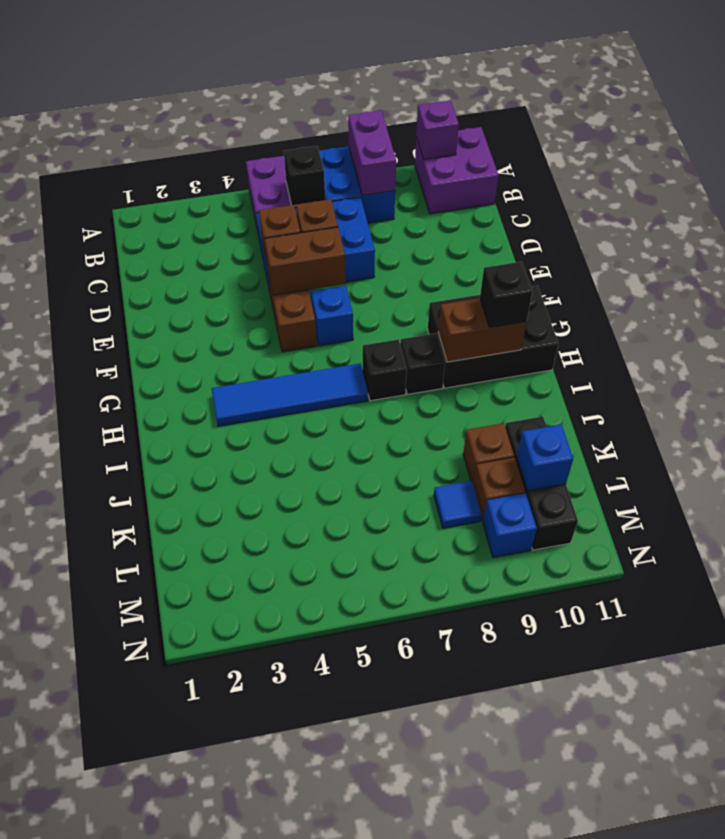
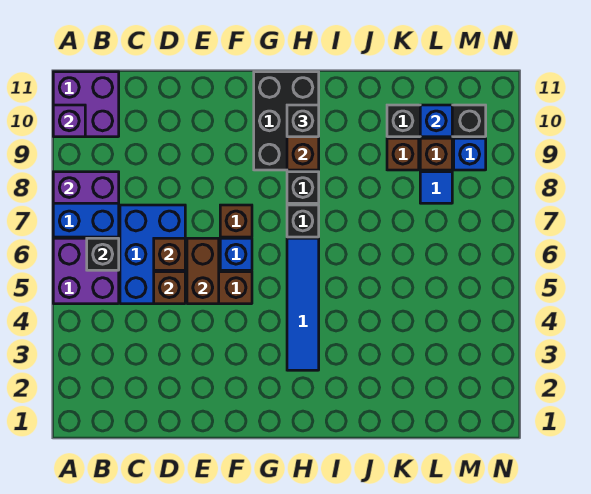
none -> brown brick F7 level 1

